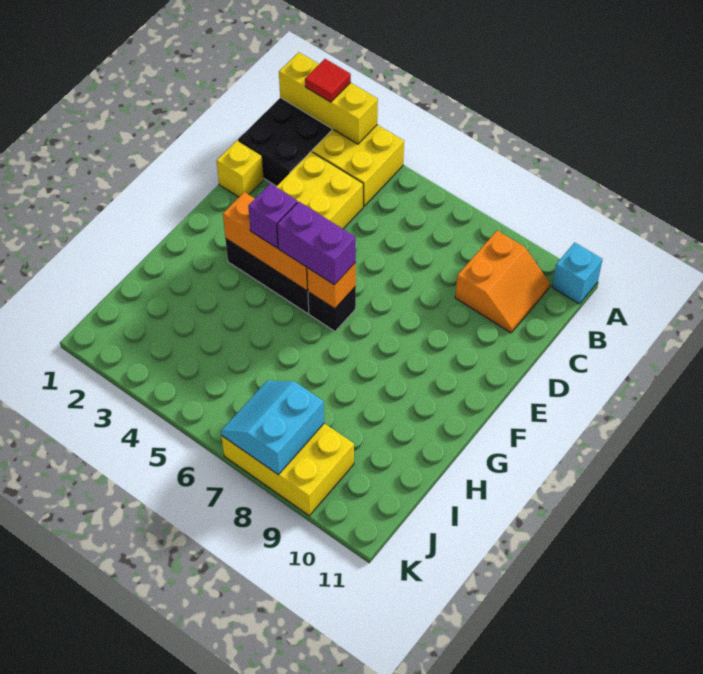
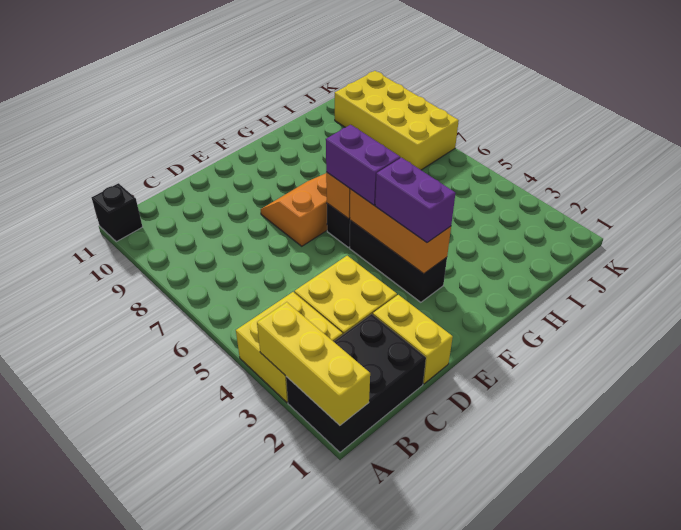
red tile A2 level 3 -> none
cyan brick A11 level 1 -> black brick A11 level 1
orange slope B9:C10 level 1 top 9 -> orange slope E7:F8 level 1 top 7
yellow brick D1 level 1 -> yellow brick D1:D2 level 1
purple brick F4 level 3 -> purple brick F3:F4 level 3
yellow brick J7:K9 level 1 -> yellow brick J7:K10 level 1
cyan slope J7:K8 level 2 top 8 -> none

